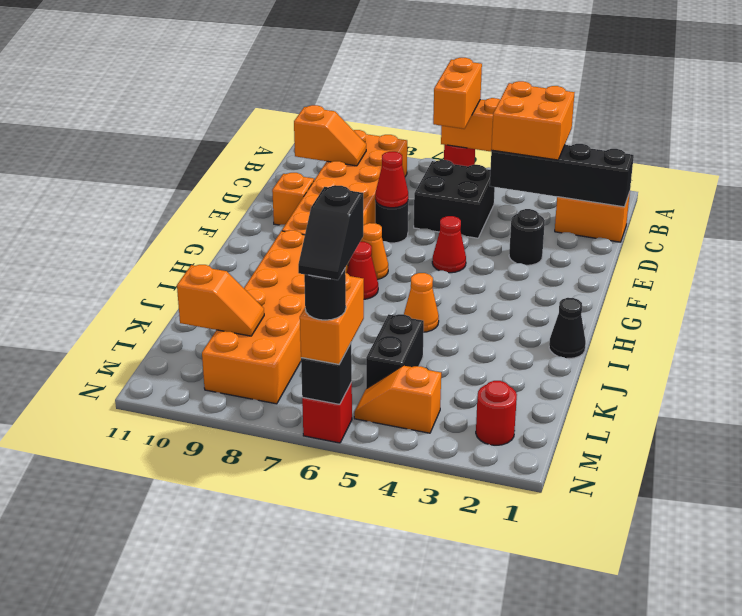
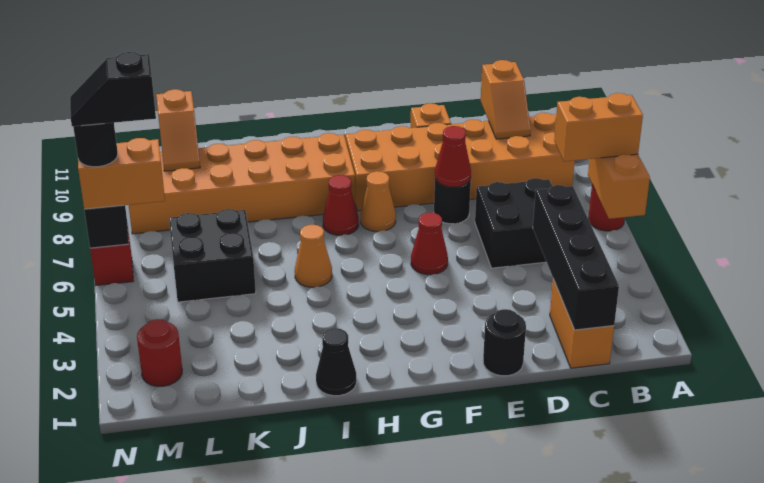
orange brick B3:C4 level 3 -> none
black round brick E3 level 1 -> black round brick E1 level 1
black brick K5:L5 level 1 -> black brick K5:L6 level 1
orange slope M4:M5 level 1 top 4 -> none

